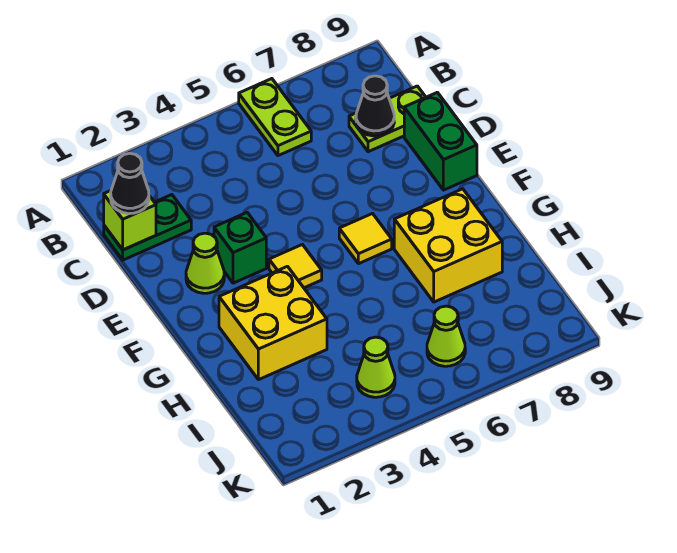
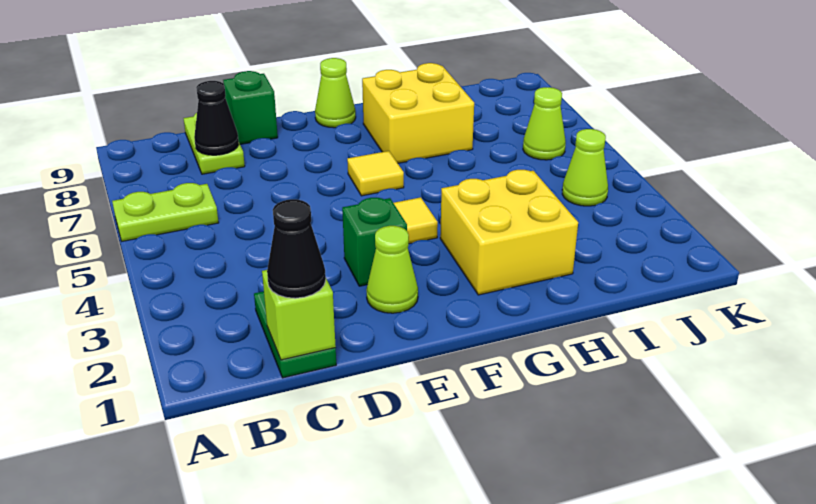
green brick D9:E9 level 1 -> green brick D9 level 1
none -> lime cone F9 level 1

